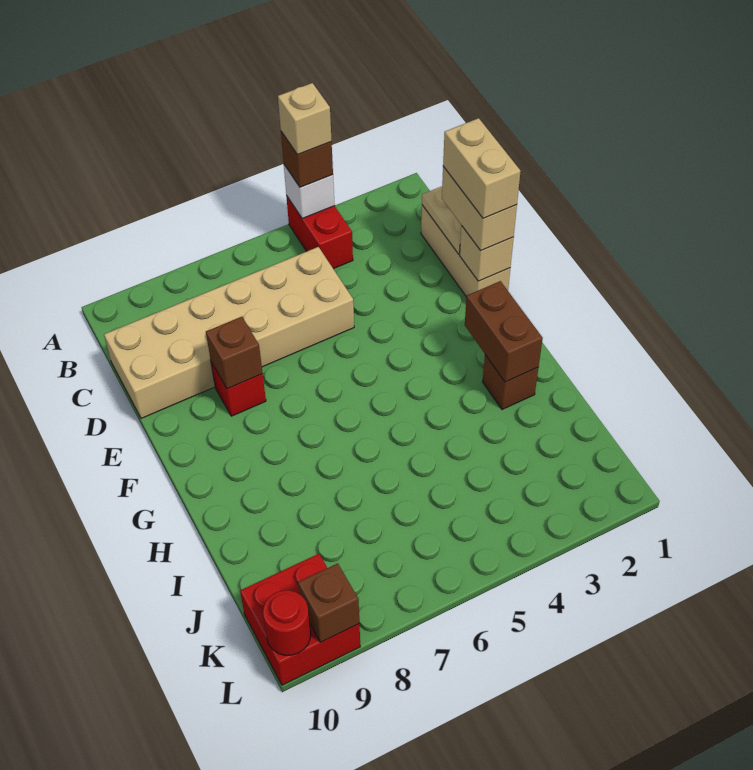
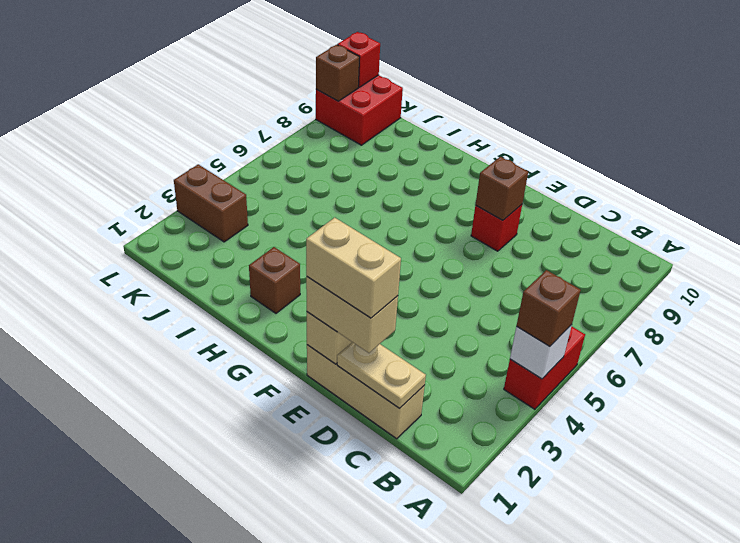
red brick A4:B4 level 1 -> red brick A4:A5 level 1
tan brick A4 level 4 -> none
tan brick C5:D10 level 1 -> none
brown brick G2:H2 level 2 -> brown brick K3:L3 level 1
red round brick L10 level 2 -> red brick L10 level 2

